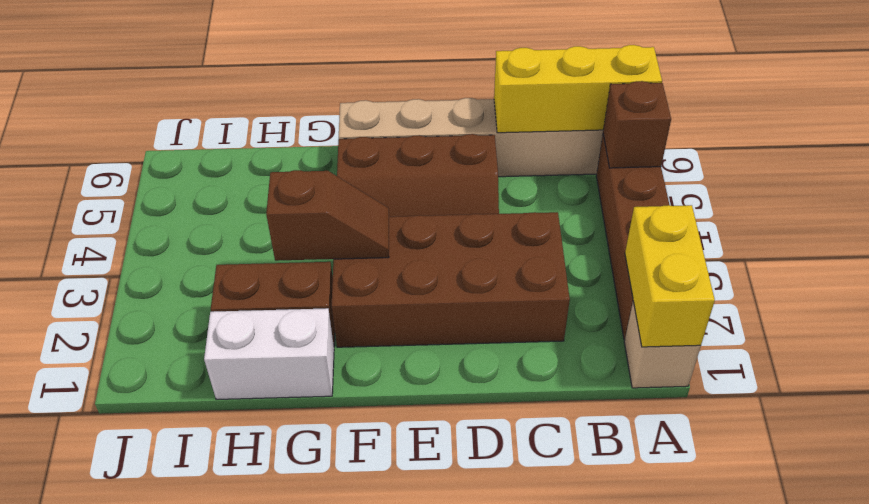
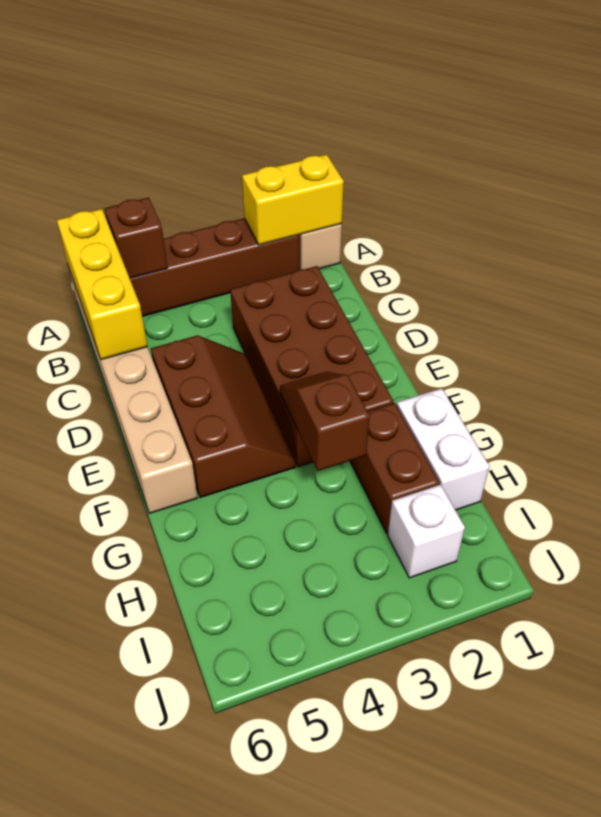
none -> white brick I2 level 1

